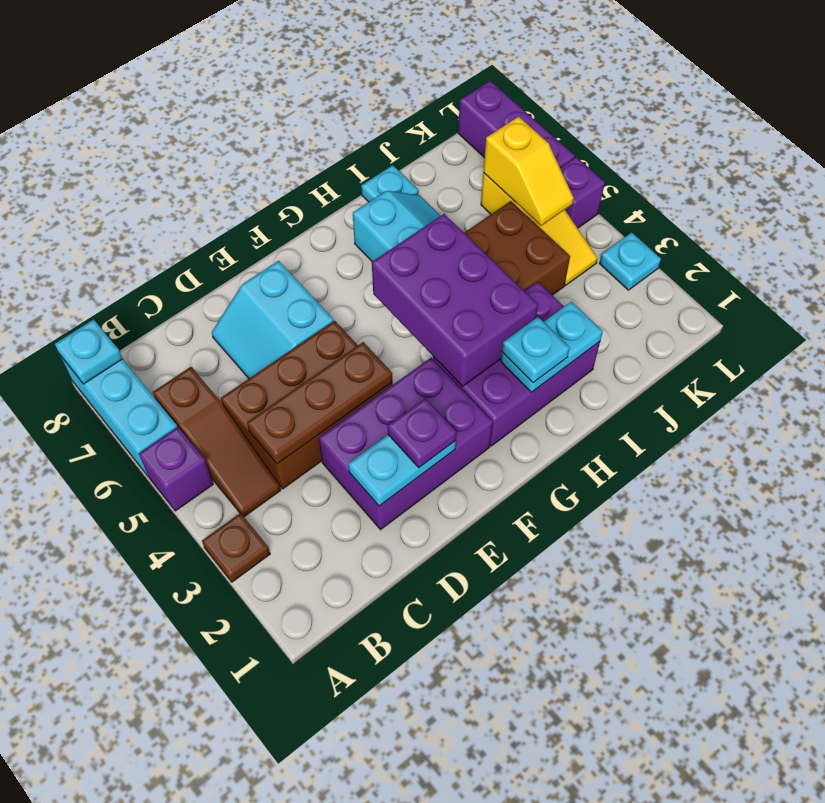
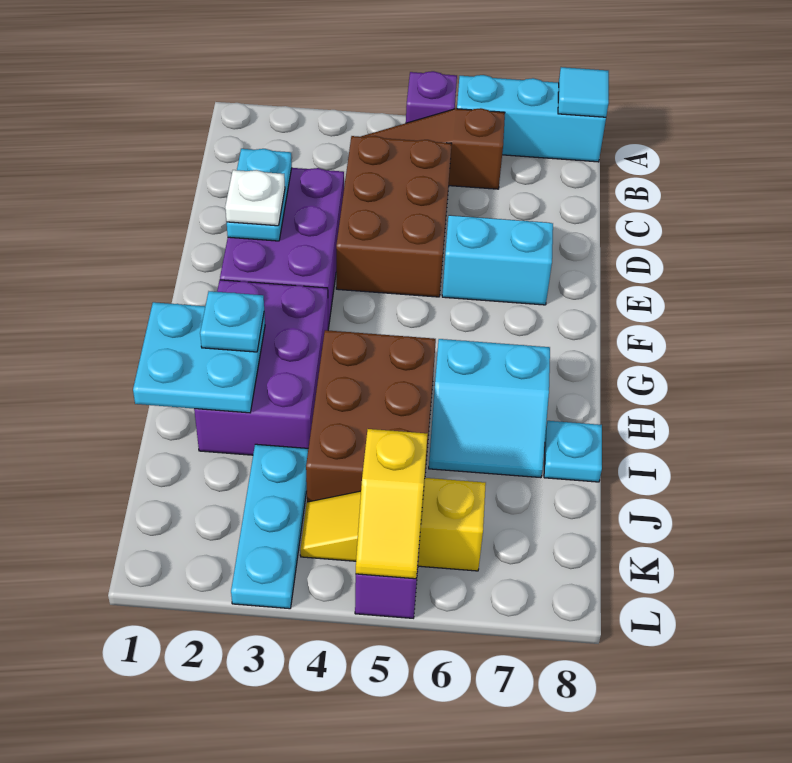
brown plate A3 level 1 -> none
cyan plate A8 level 2 -> cyan tile A8 level 2
brown plate C4:E4 level 2 -> none
purple plate E2 level 3 -> white plate E2 level 3
purple brick G3:H5 level 2 -> none
cyan plate H2:I2 level 2 -> cyan plate H1:I2 level 2
yellow slope K5:K6 level 2 top 6 -> yellow slope K5:L5 level 2 top K
cyan plate L3 level 1 -> cyan plate J3:L3 level 1
purple brick L6:L8 level 1 -> none

